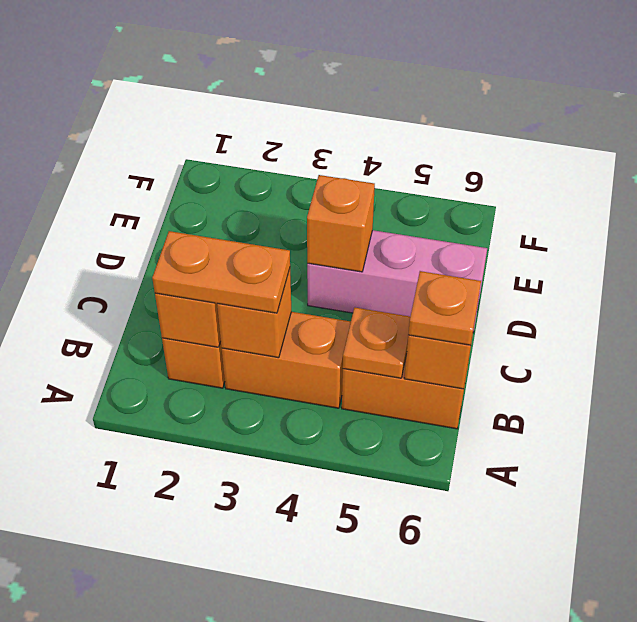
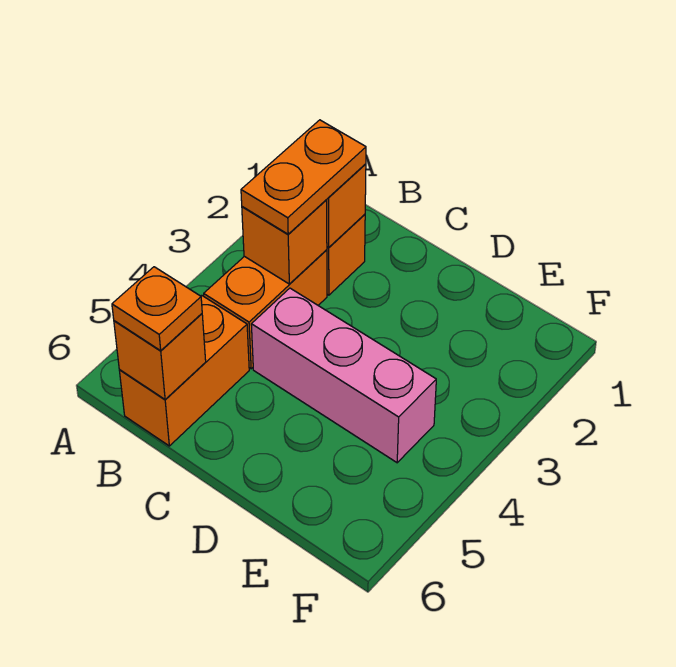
orange plate B5 level 2 -> none
pink brick D4:D6 level 1 -> pink brick C4:E4 level 1
orange brick D4 level 2 -> none

